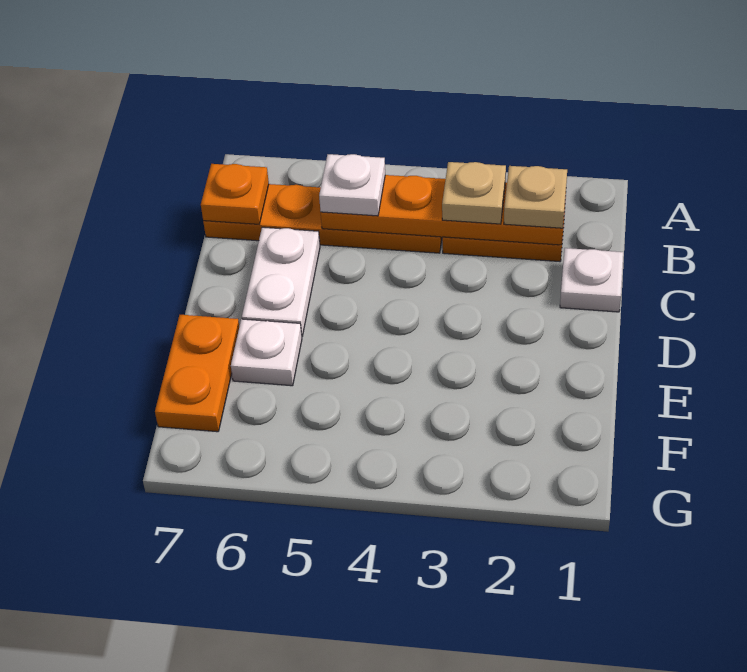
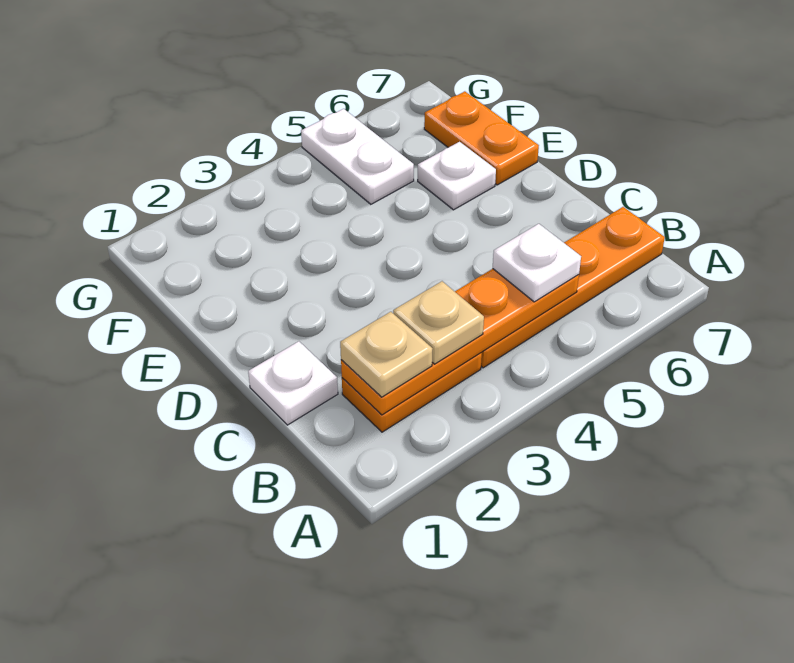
orange plate B7 level 2 -> none
white plate C6:D6 level 1 -> white plate F5:G5 level 1

